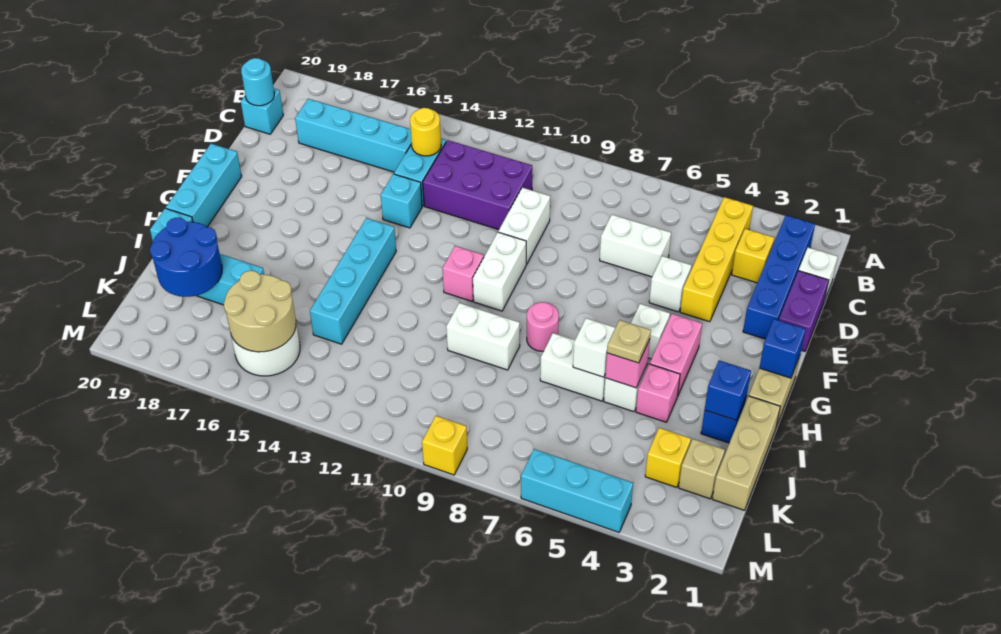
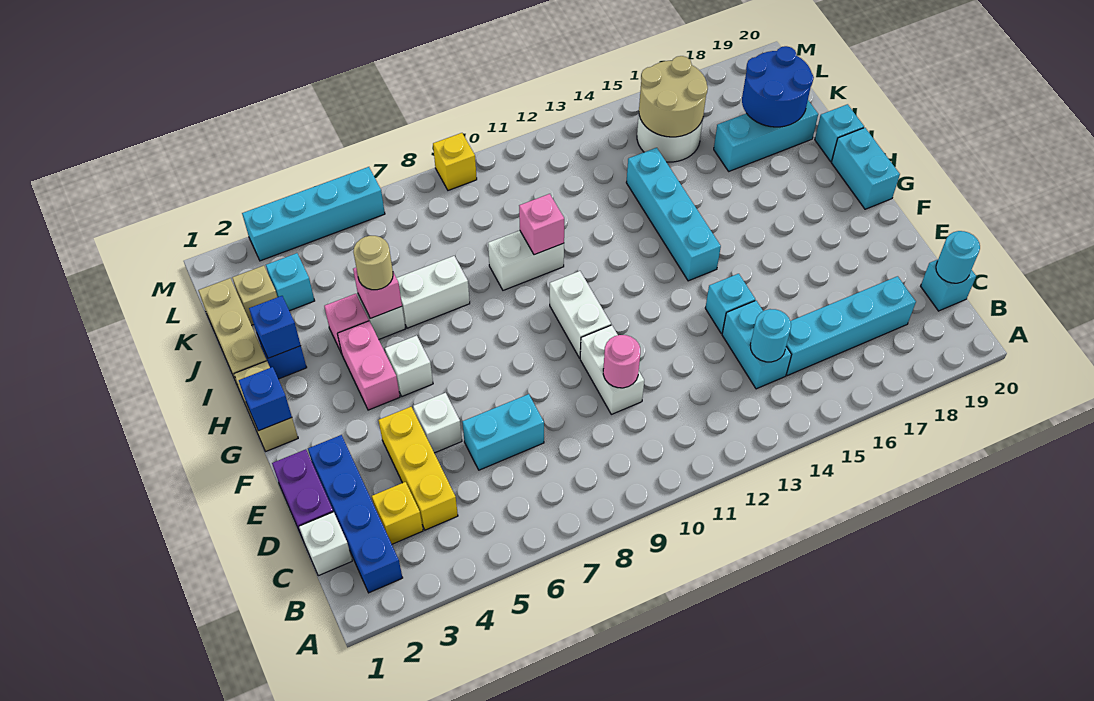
yellow brick B4:E4 level 1 -> yellow brick C4:E4 level 1
purple brick C11:D13 level 1 -> none
yellow round brick C14 level 2 -> cyan round brick C14 level 2
white brick D6:D7 level 1 -> cyan brick D6:D7 level 1
cyan brick F20:H20 level 1 -> cyan brick G20:H20 level 1
pink brick G11 level 1 -> pink brick I10 level 2
pink round brick H8 level 1 -> pink round brick D10 level 2
tan plate I5 level 3 -> tan round brick I5 level 3
white brick I6 level 2 -> none
yellow brick K3 level 1 -> cyan brick K3 level 1
cyan brick M4:M6 level 1 -> cyan brick M3:M6 level 1

